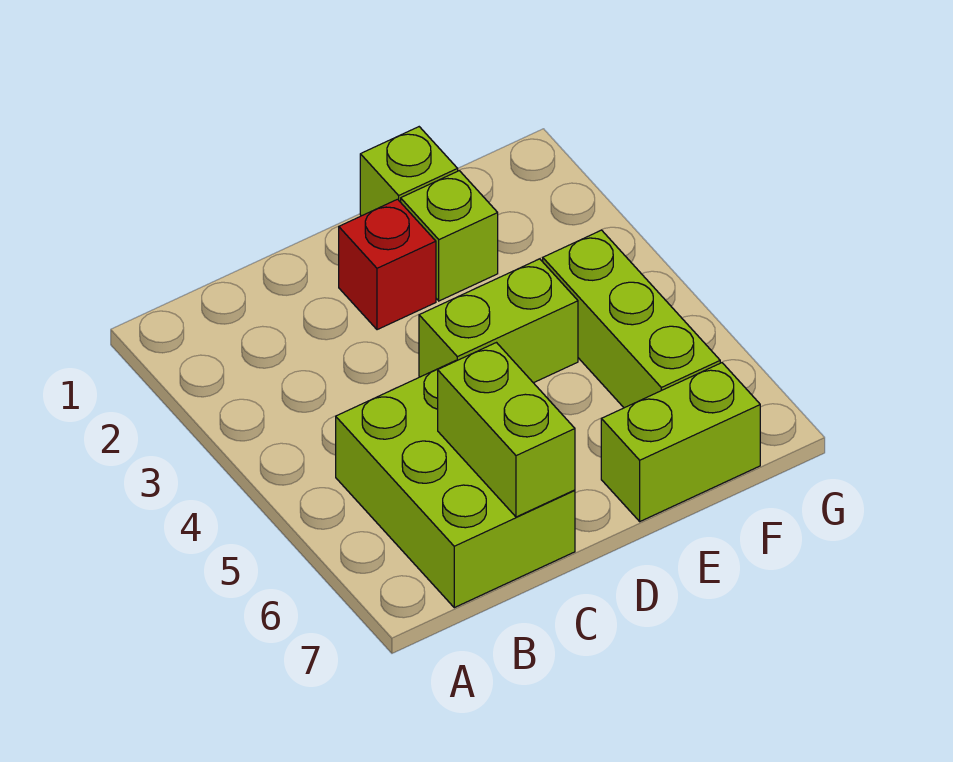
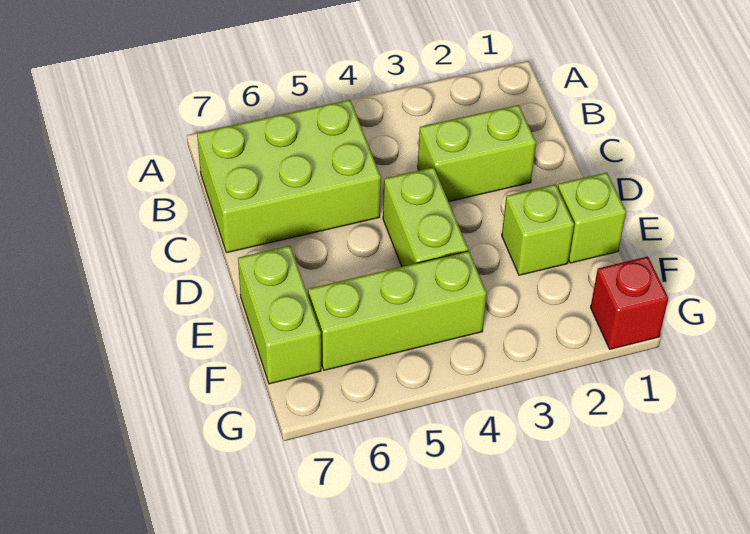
lime brick C6:C7 level 2 -> lime brick C2:C3 level 1
red brick D2 level 1 -> red brick G1 level 1

